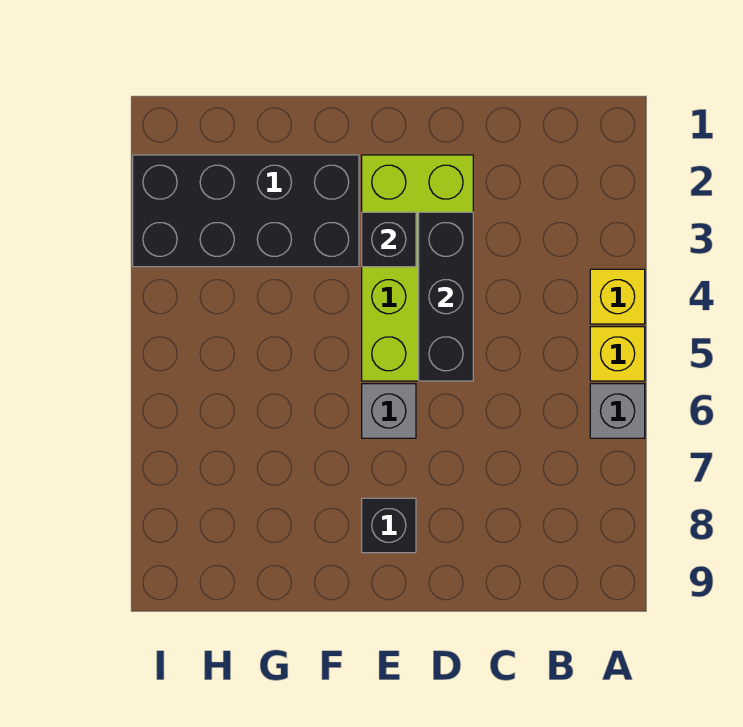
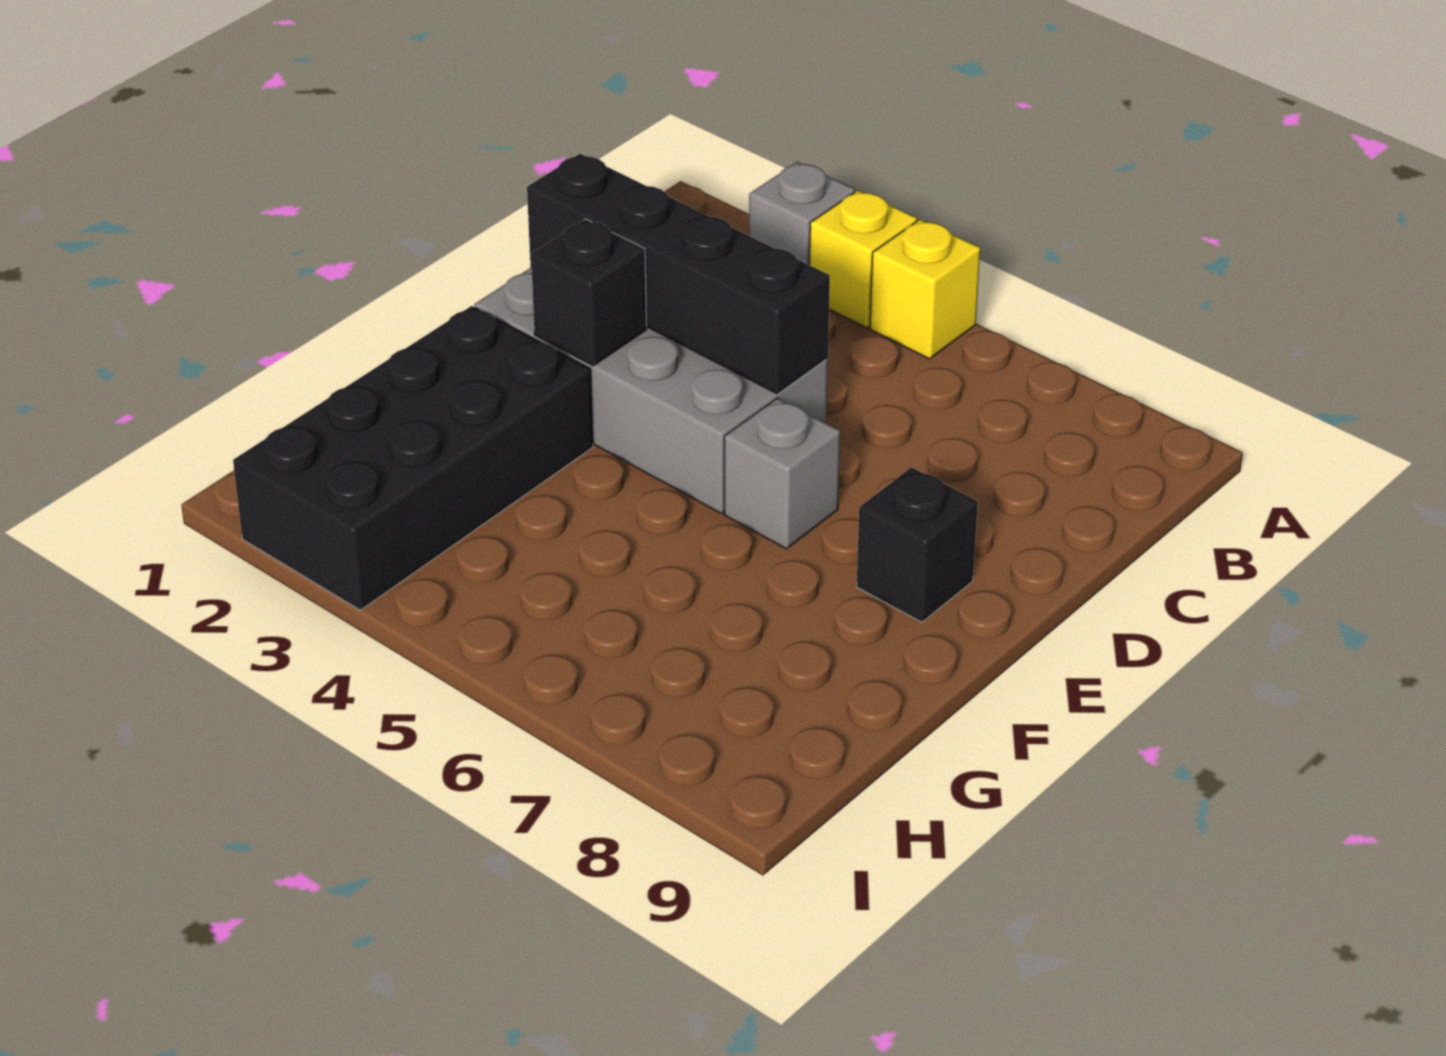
grey brick A6 level 1 -> grey brick A3 level 1
lime brick D2:E5 level 1 -> grey brick D2:E5 level 1
black brick D3:D5 level 2 -> black brick D2:D5 level 2

